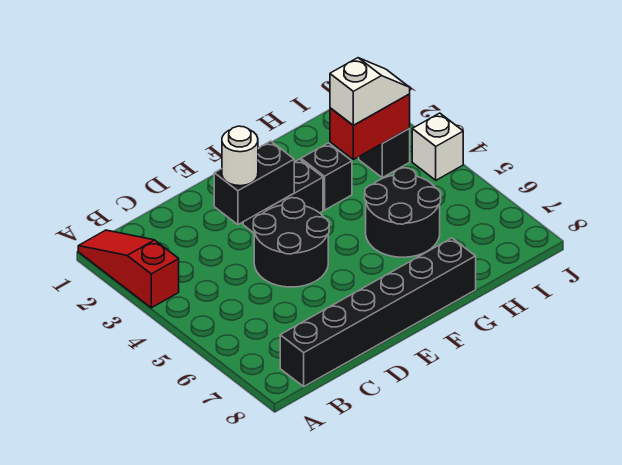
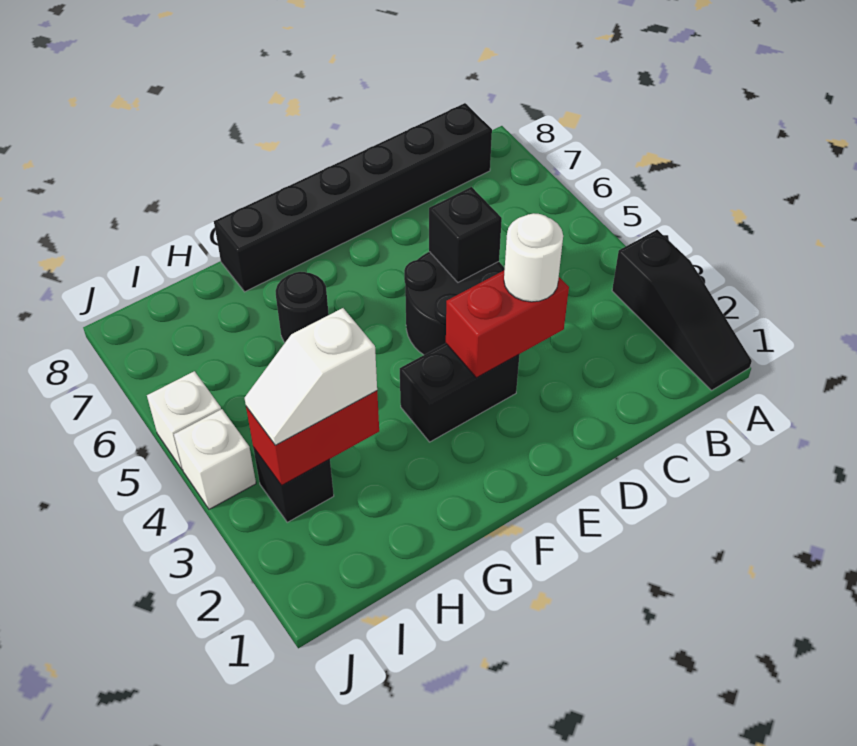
red slope A1:A3 level 1 top 3 -> black slope A1:A3 level 1 top 3
black brick D3:E3 level 2 -> red brick D3:E3 level 2
black brick G3 level 1 -> black brick D5 level 2
black round brick G5:H6 level 1 -> black round brick G6 level 1
none -> white brick J5 level 1

